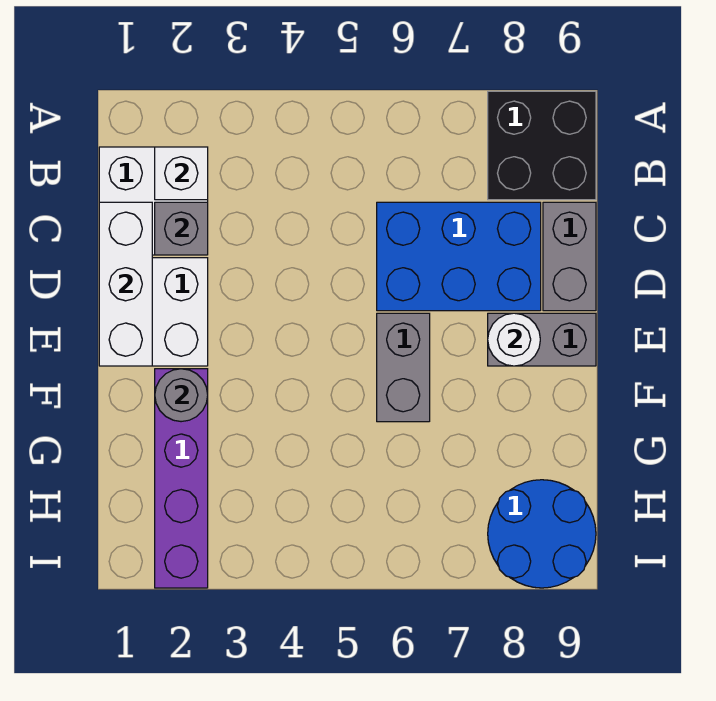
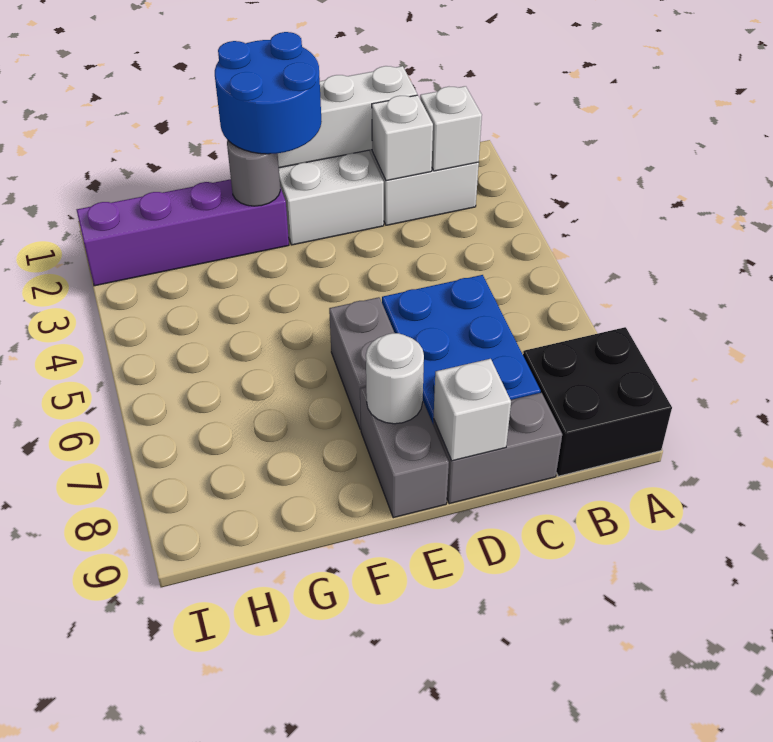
grey brick C2 level 2 -> white brick C2 level 2
none -> white brick D9 level 2
grey brick E6:F6 level 1 -> grey brick E6:E7 level 1
blue round brick H8:I9 level 1 -> blue round brick E1:F2 level 3

